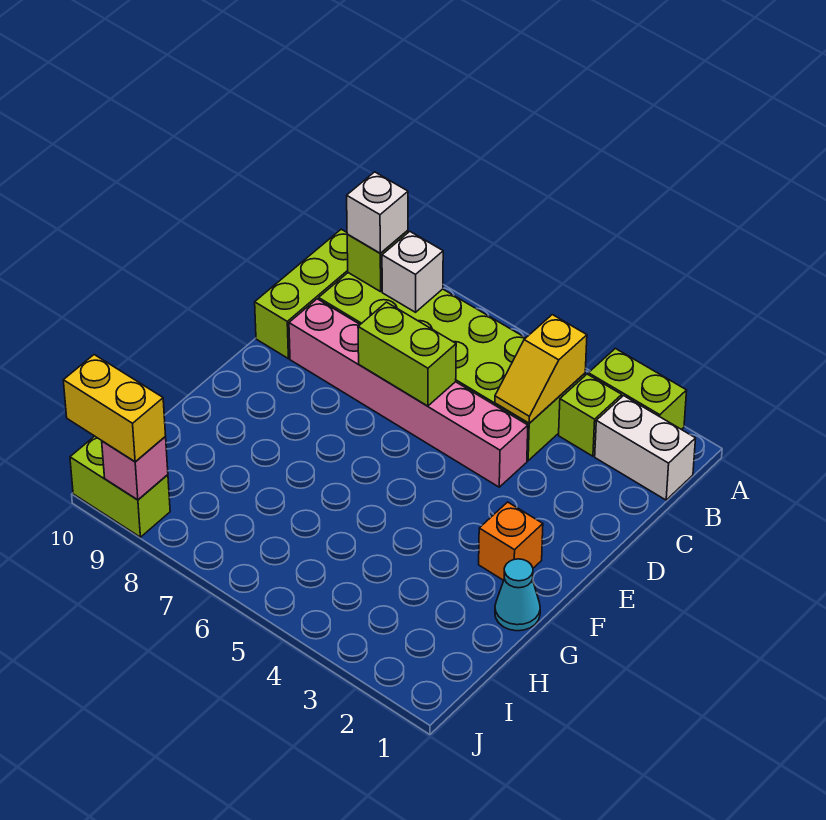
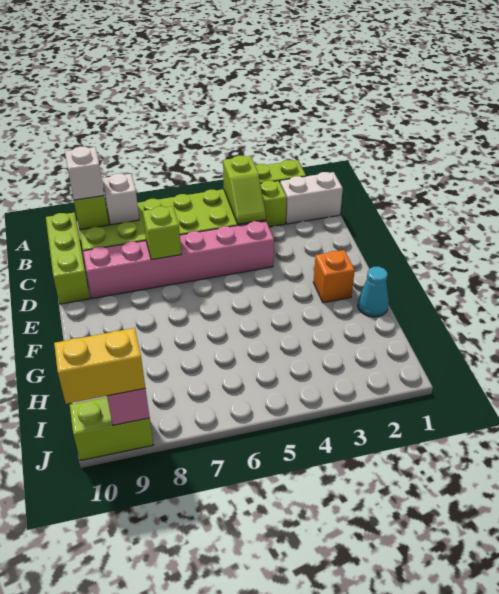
yellow slope B4:C4 level 2 top B -> lime slope B4:C4 level 2 top B
lime brick D6:D7 level 2 -> lime brick D7 level 2

